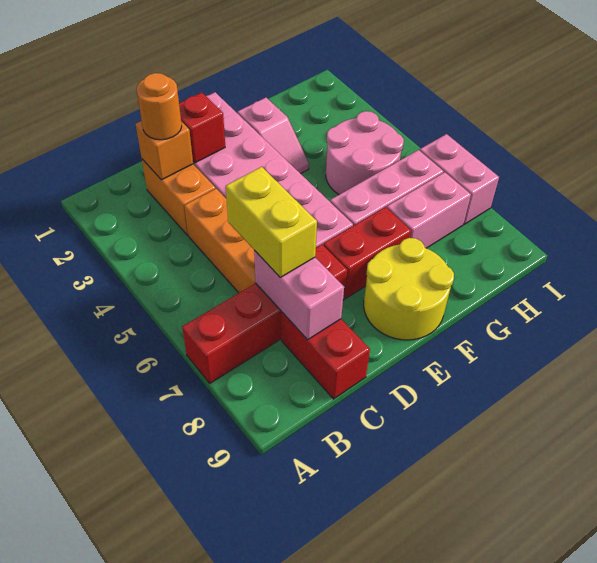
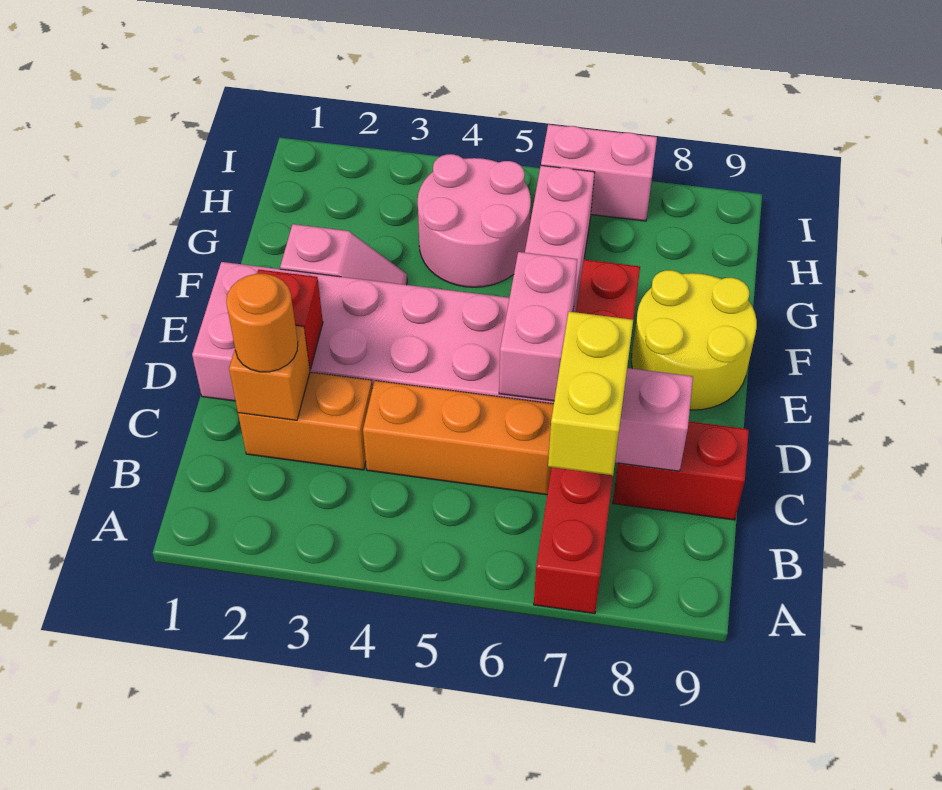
yellow brick C6:C7 level 3 -> yellow brick B7:C7 level 3
pink brick G7:H7 level 1 -> pink brick D6:E6 level 2

